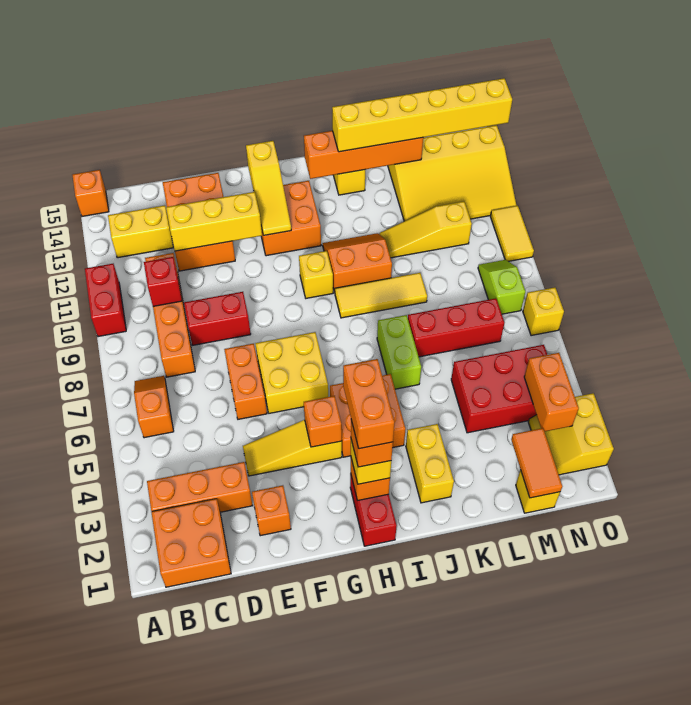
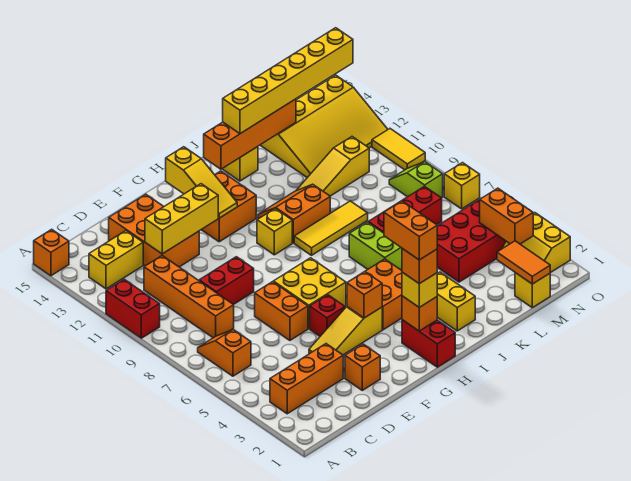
orange brick B1:C2 level 1 -> none
red brick C10 level 2 -> red brick F5 level 1

